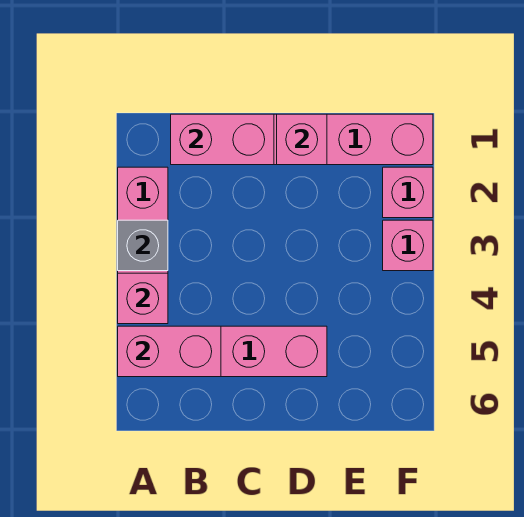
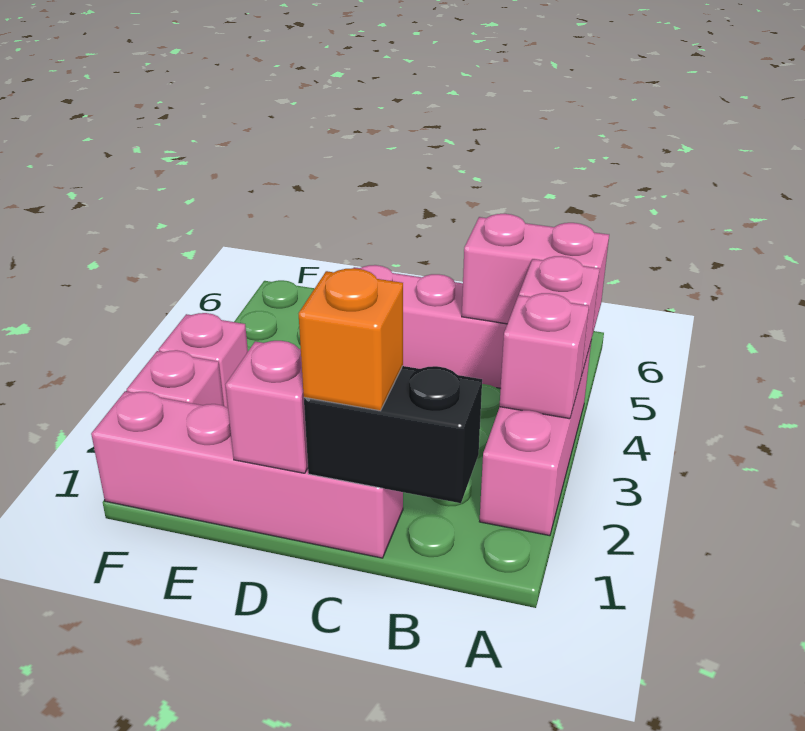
grey brick A3 level 2 -> pink brick A3 level 2
pink brick B1:C1 level 2 -> black brick B1:C1 level 2
none -> orange brick C1 level 3

